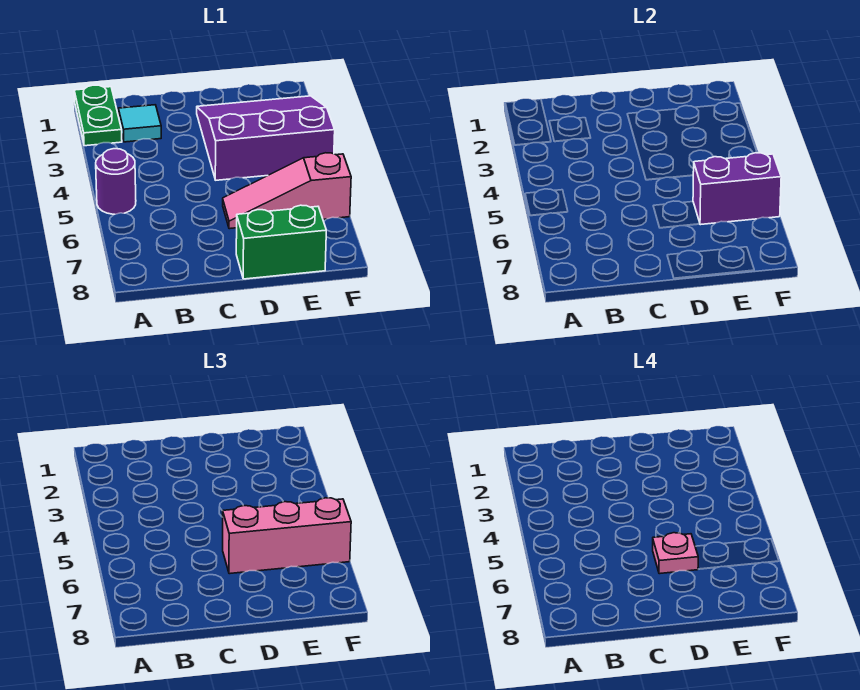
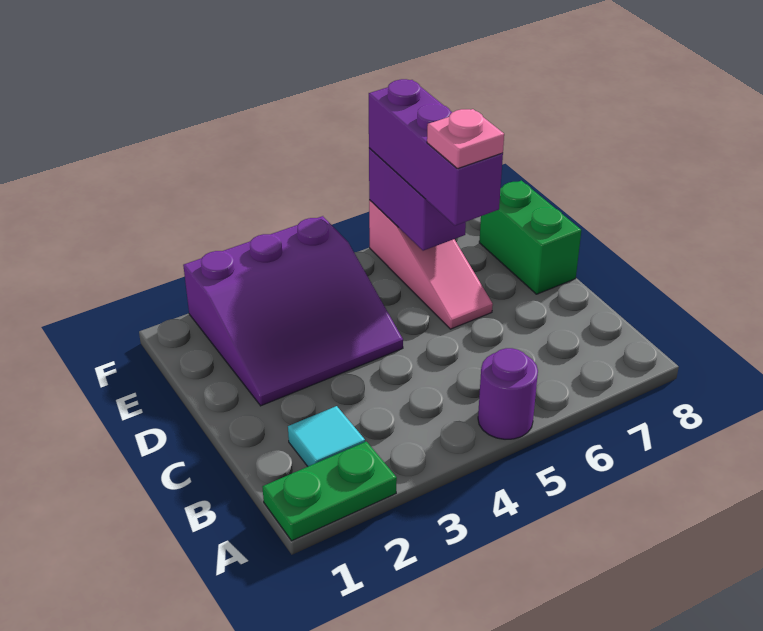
purple slope D2:F4 level 1 top 4 -> purple slope D2:F4 level 1 top F
pink brick D6:F6 level 3 -> purple brick D6:F6 level 3

